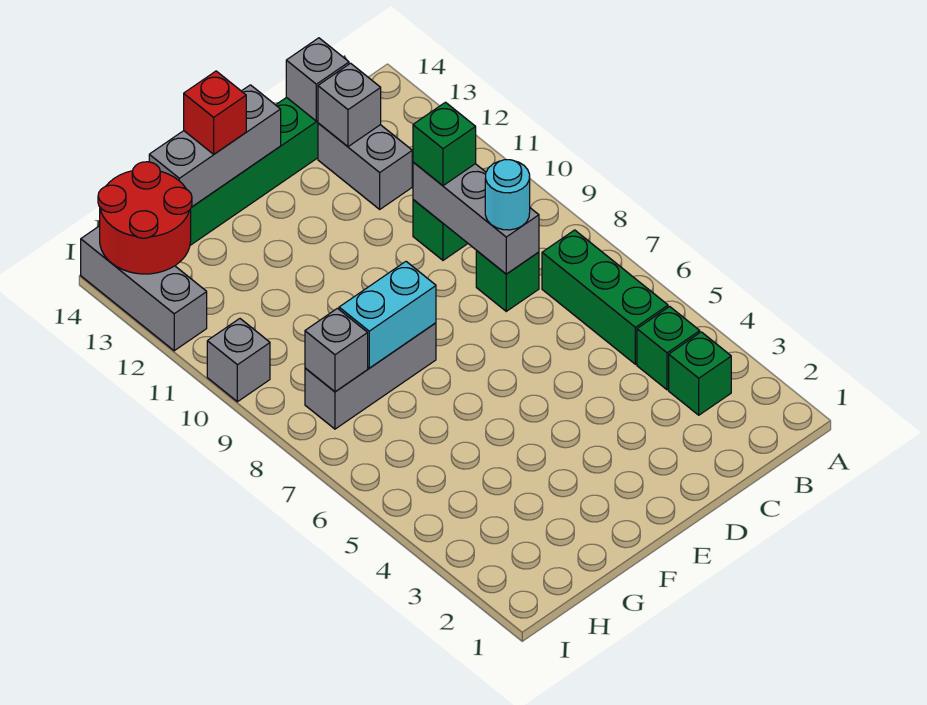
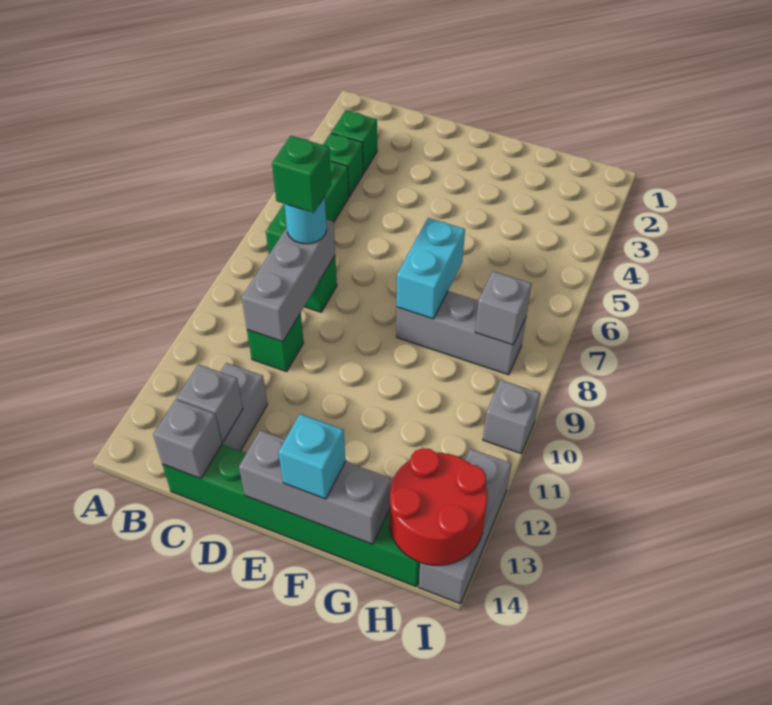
green brick C10 level 3 -> green brick C8 level 4
cyan brick F8:G8 level 2 -> cyan brick F7:F8 level 2
red brick F14 level 3 -> cyan brick F14 level 3

